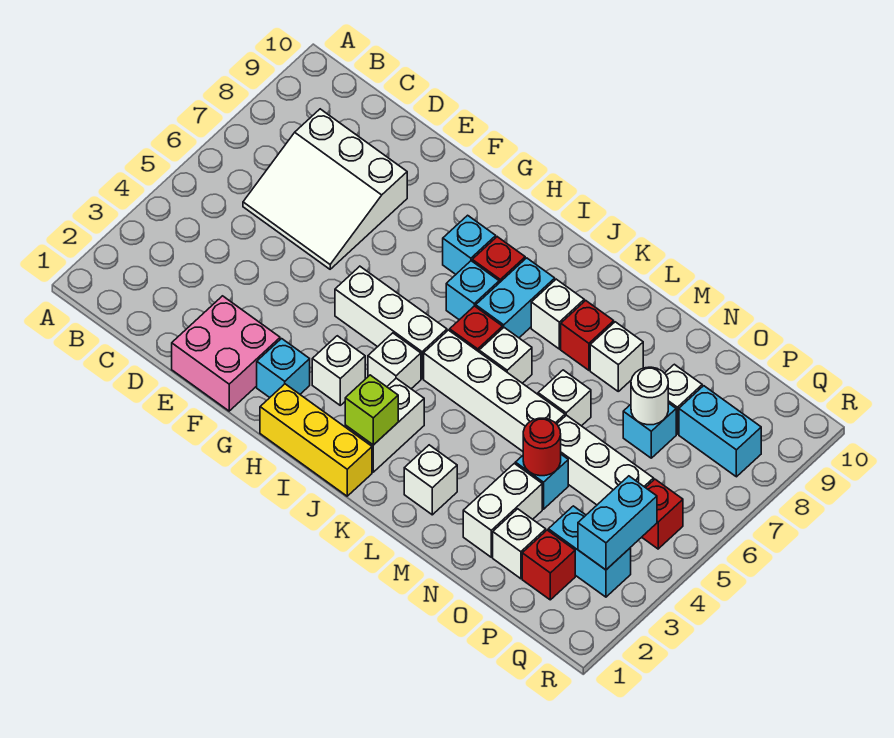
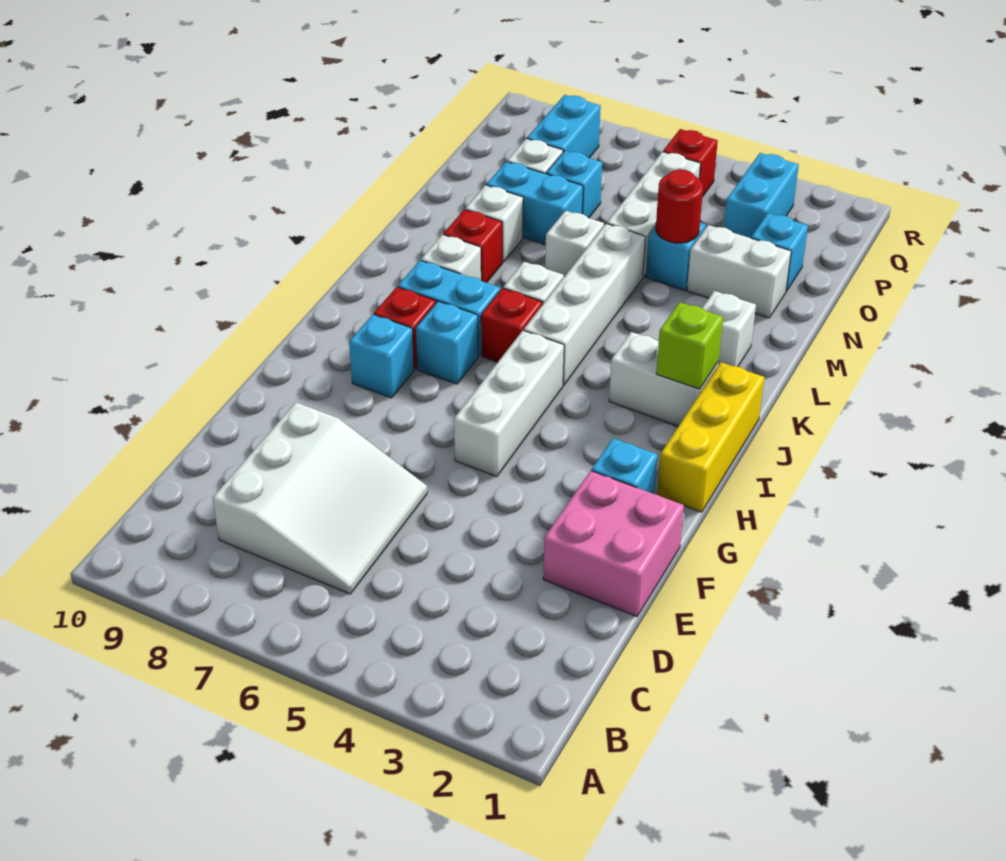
white brick H3 level 1 -> none
white brick I4 level 1 -> none
white brick O2 level 1 -> cyan brick O2 level 1
white round brick O7 level 2 -> none
red brick P2 level 1 -> none
cyan brick Q3:Q4 level 2 -> cyan brick N7:N8 level 1

